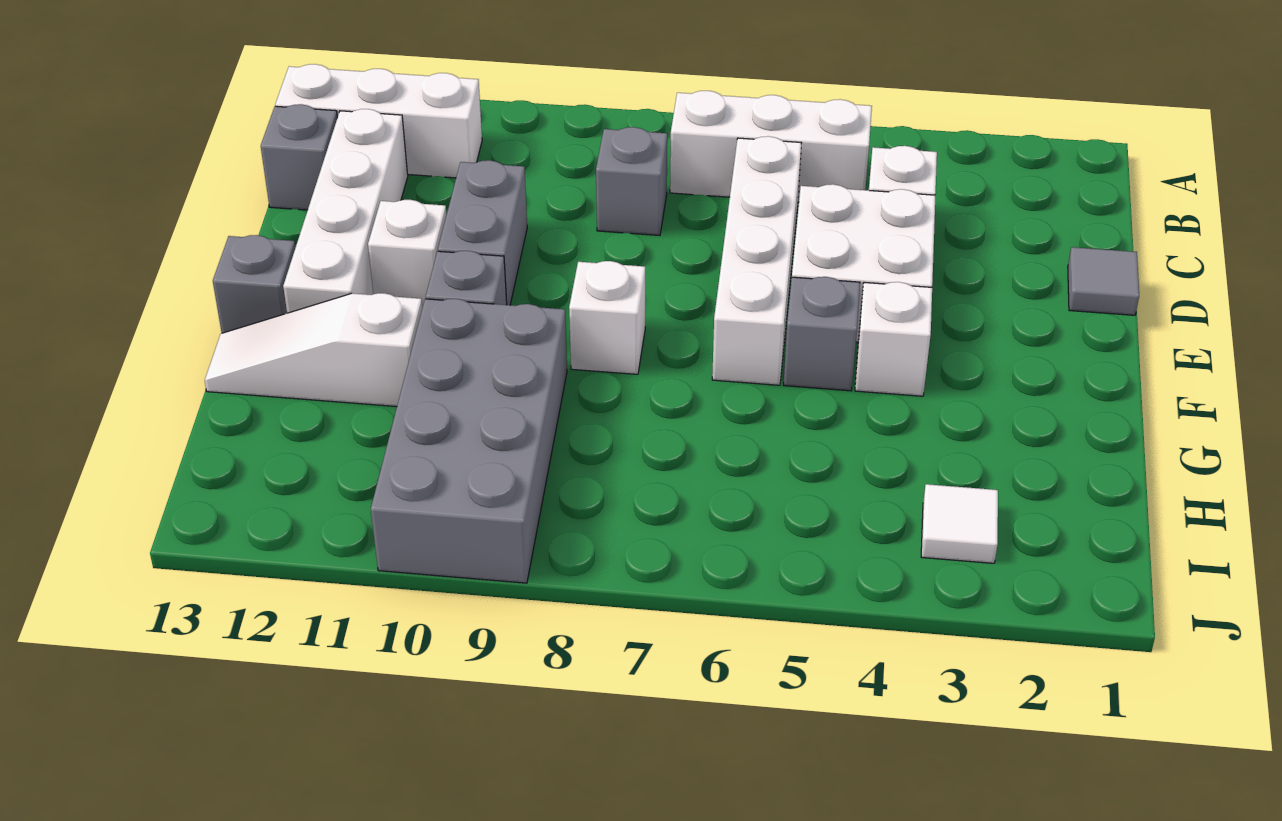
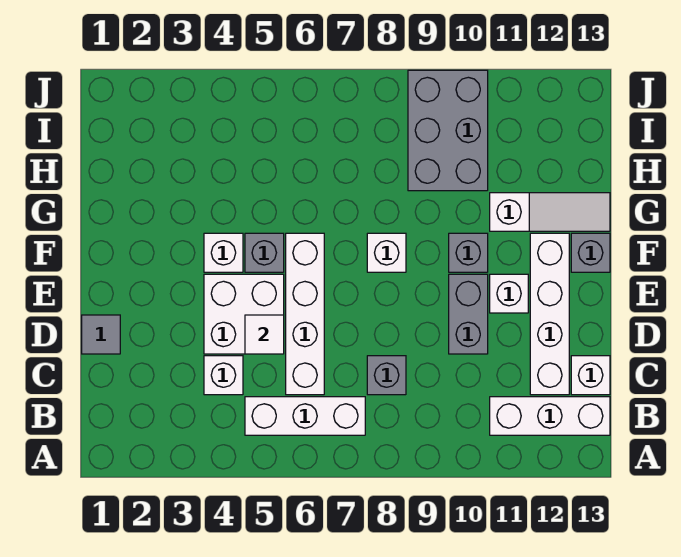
grey brick C13 level 1 -> white brick C13 level 1
grey brick G9:J10 level 1 -> grey brick H9:J10 level 1
white tile I3 level 1 -> white tile D5 level 2

